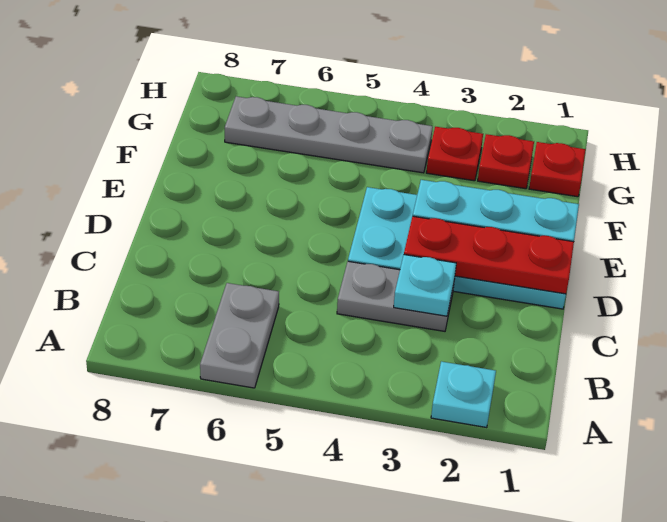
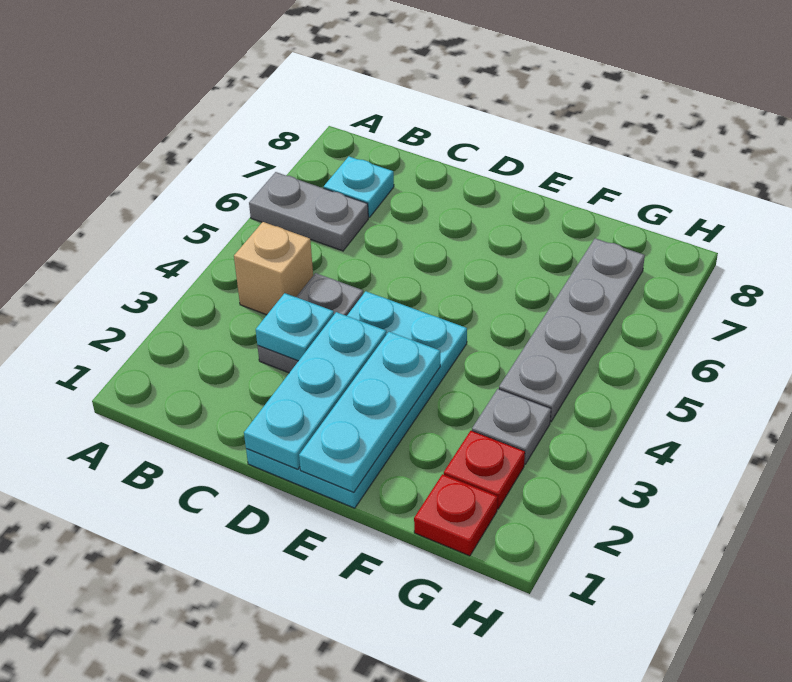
cyan plate A2 level 1 -> cyan plate B7 level 1
none -> tan brick B4 level 1
red plate D1:D3 level 2 -> cyan plate D1:D3 level 2
red plate G3 level 1 -> grey plate G3 level 1

